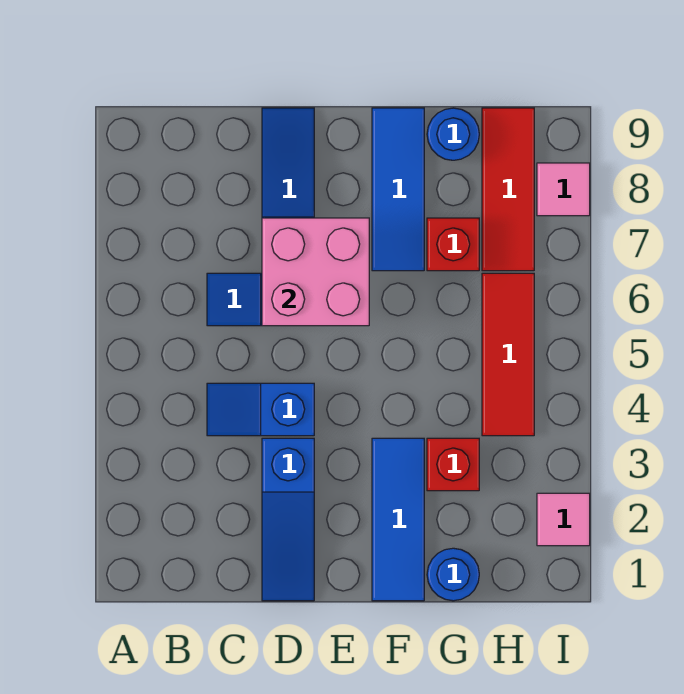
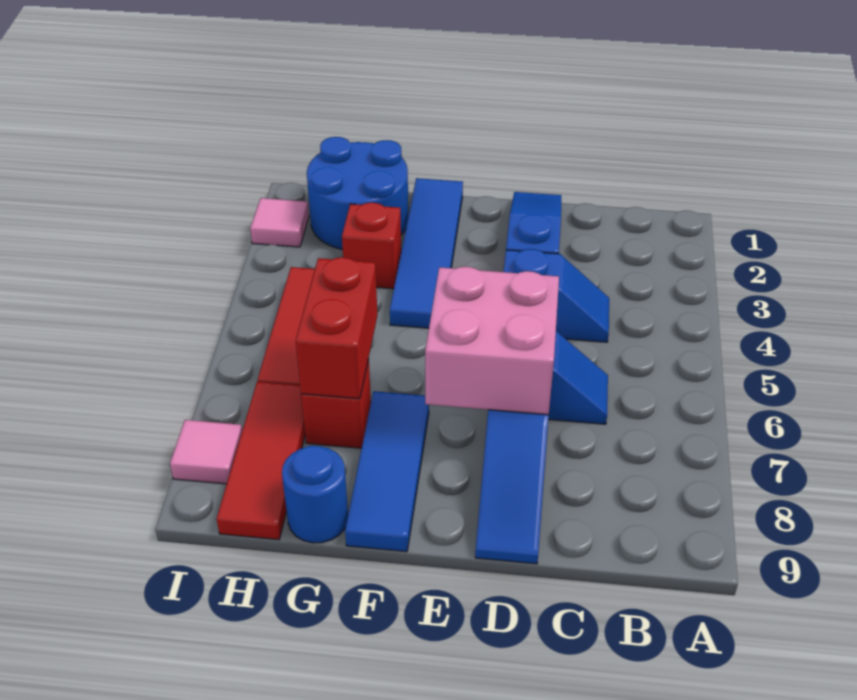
blue tile F1:F3 level 1 -> blue tile F1:F4 level 1
blue round brick G1 level 1 -> blue round brick G1:H2 level 1
none -> red brick G6:G7 level 2

